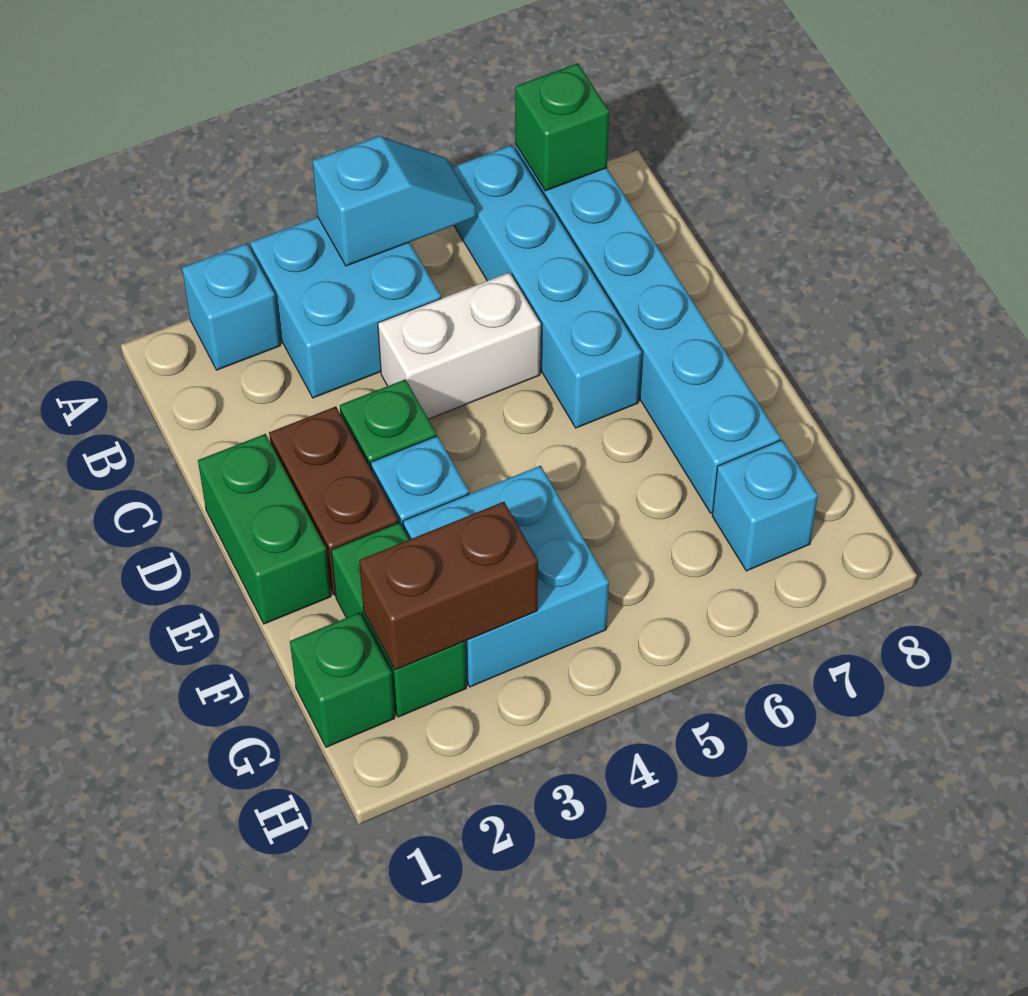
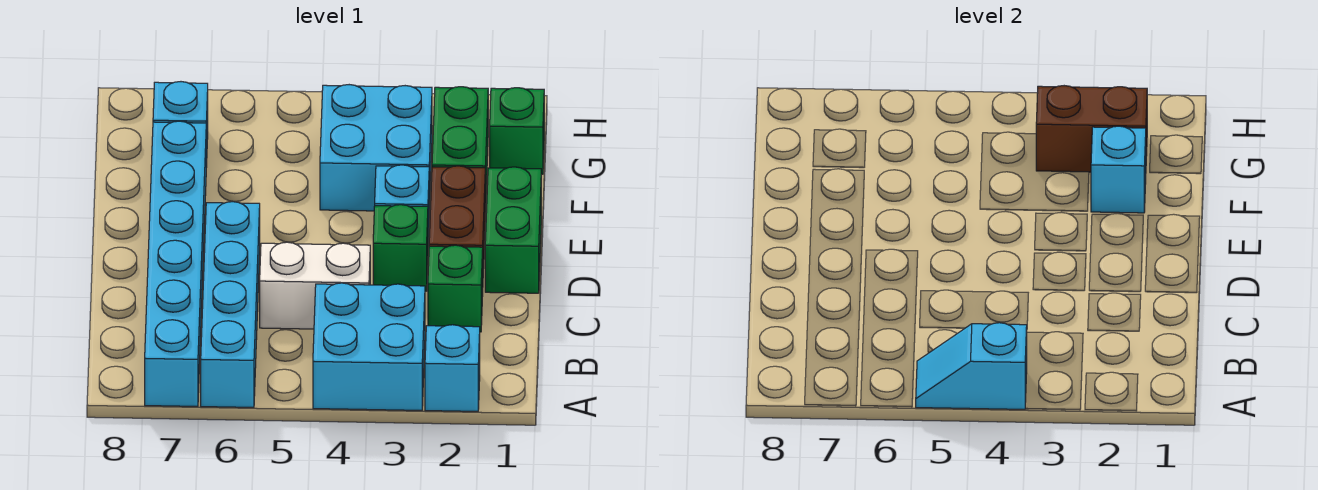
green brick A7 level 2 -> green brick C2 level 1
none -> cyan brick F2 level 2

